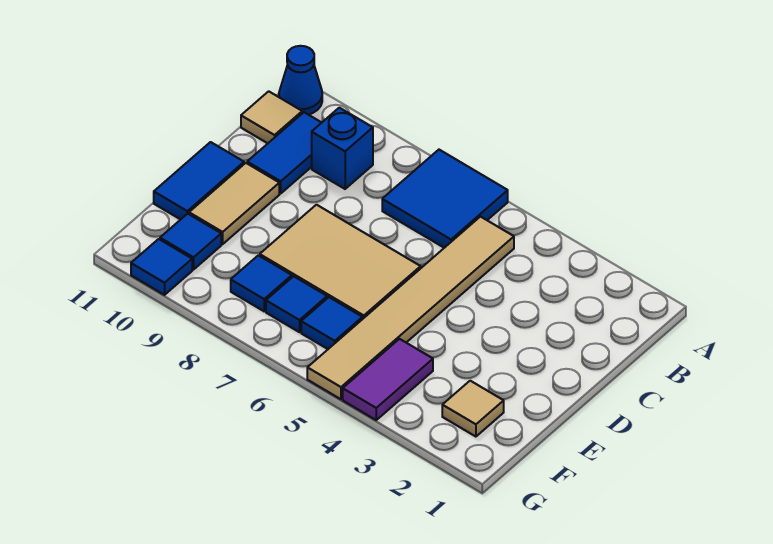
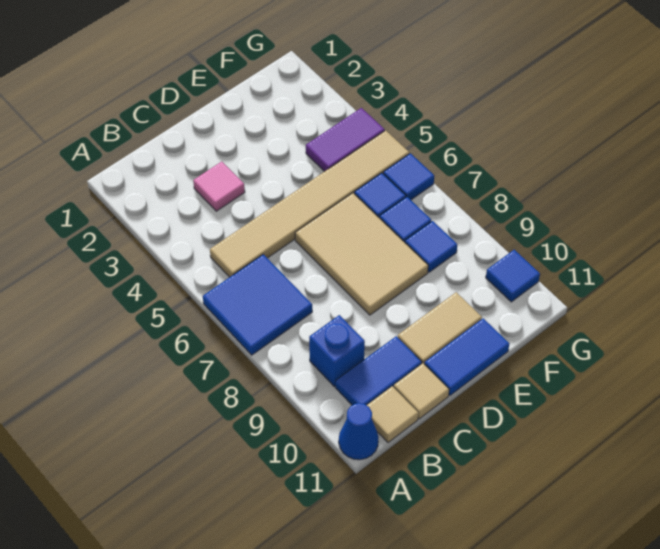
none -> pink tile C3 level 1
tan tile F2 level 1 -> tan tile C11 level 1
blue tile F10 level 1 -> blue tile G6 level 1

